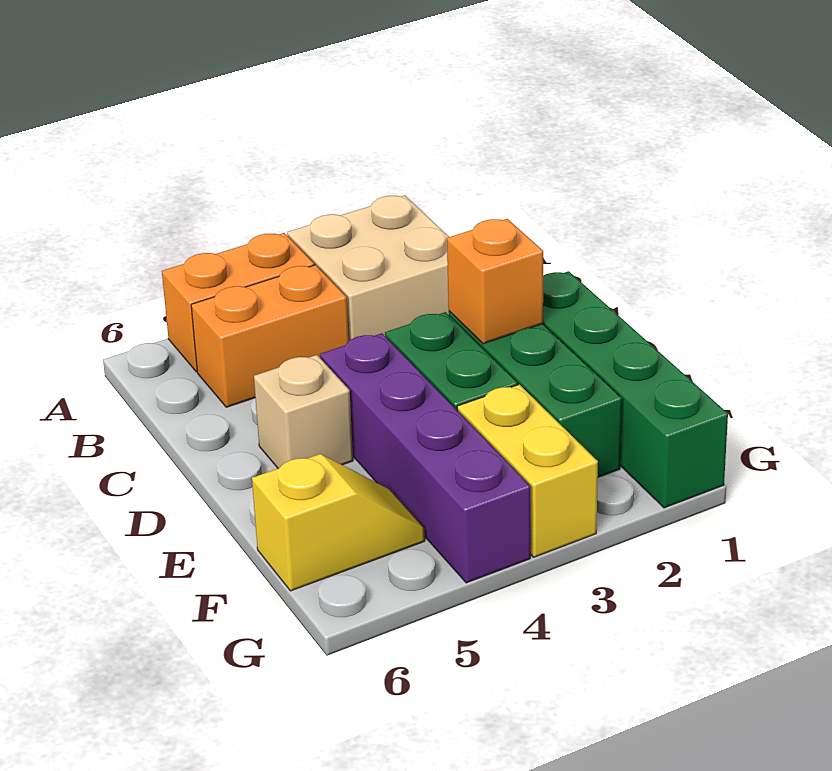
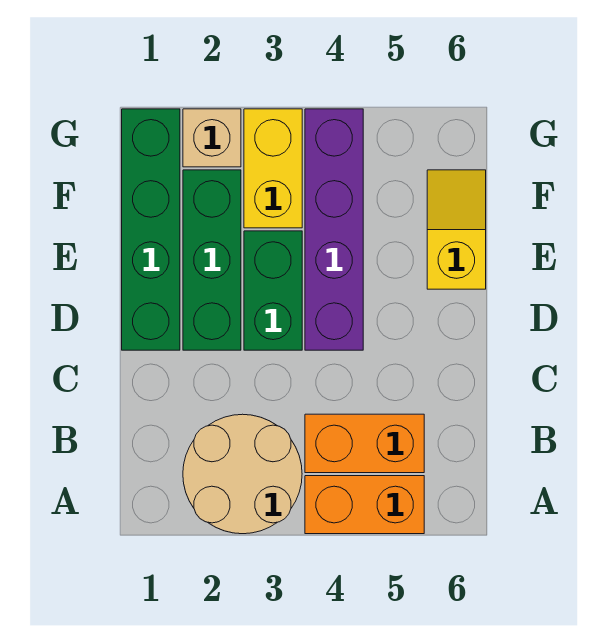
tan brick A2:B3 level 1 -> tan round brick A2:B3 level 1
orange brick D2 level 2 -> none
tan brick D5 level 1 -> tan brick G2 level 1
yellow slope F5:F6 level 1 top 6 -> yellow slope E6:F6 level 1 top E

